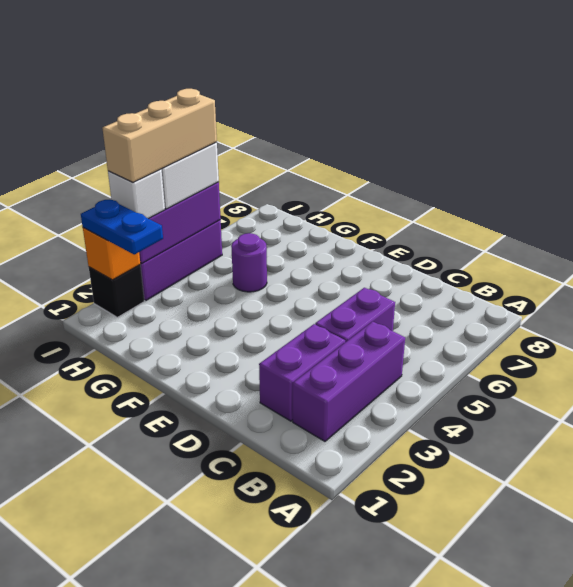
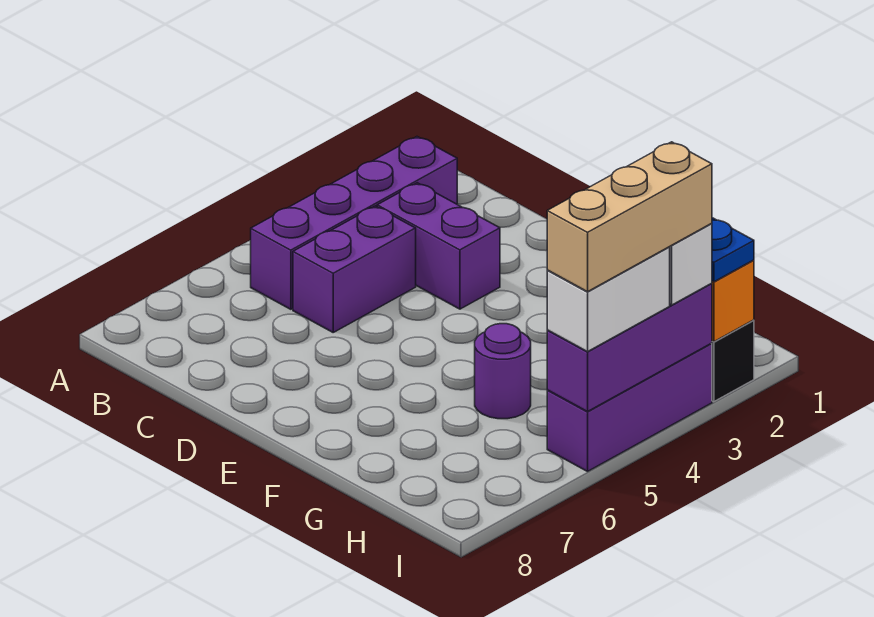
purple brick B2:B4 level 1 -> purple brick B2:B5 level 1
purple brick C2:C3 level 1 -> purple brick C3:D3 level 1

